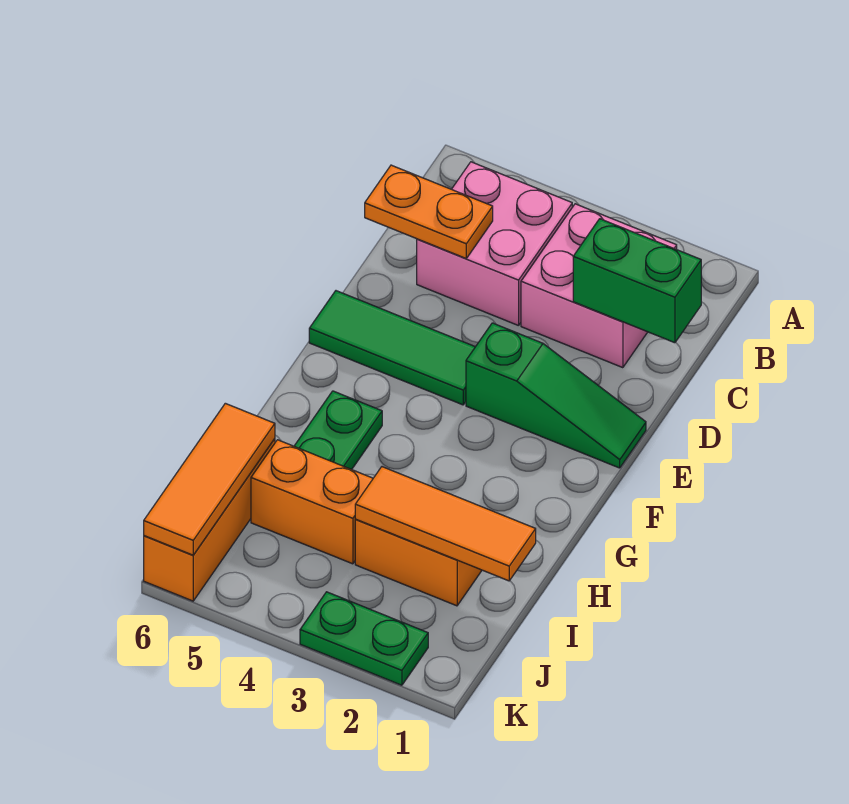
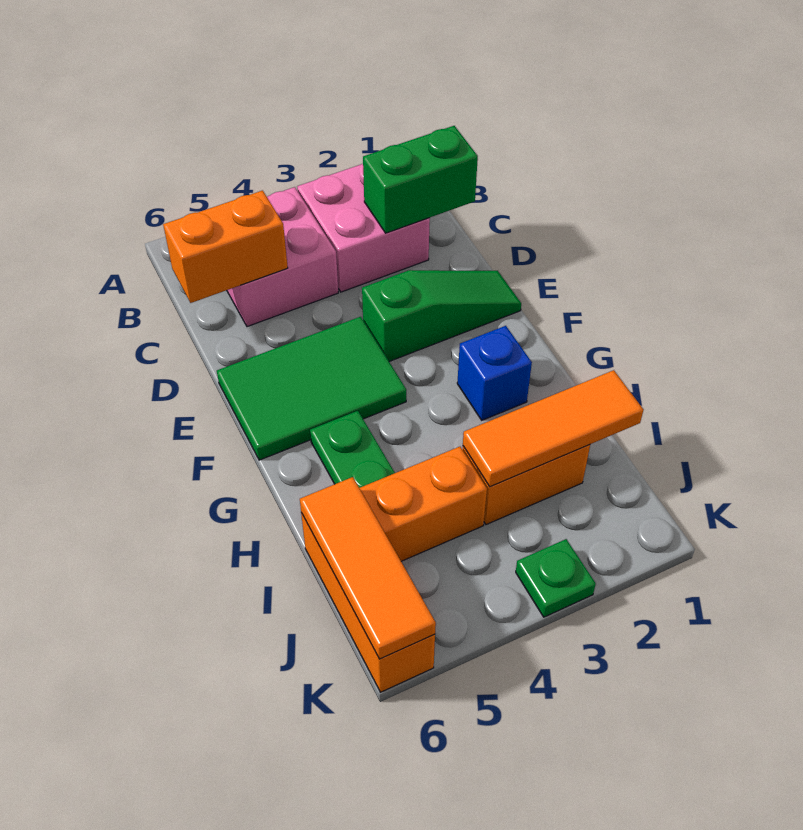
orange plate C5:C6 level 2 -> orange brick C5:C6 level 2
green tile E4:E6 level 1 -> green tile E4:F6 level 1
none -> blue brick G2 level 1
green plate K2:K3 level 1 -> green plate K3 level 1

